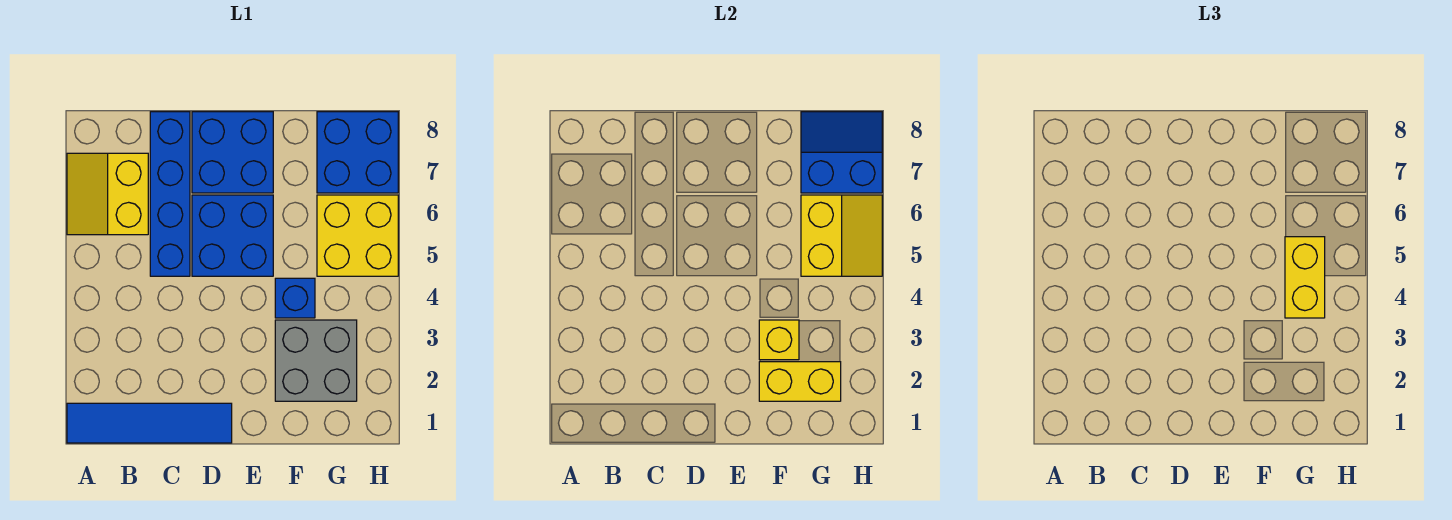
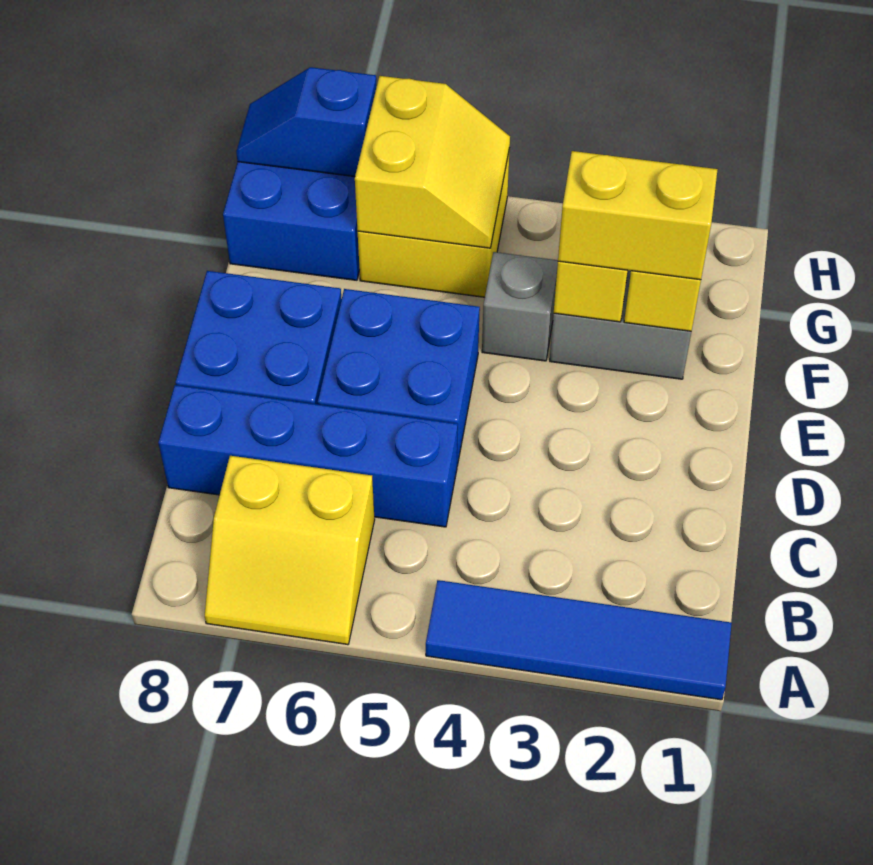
blue tile A1:D1 level 1 -> blue tile A1:A4 level 1
blue brick F4 level 1 -> grey brick F4 level 1
yellow brick G4:G5 level 3 -> yellow brick F2:F3 level 3
yellow slope G5:H6 level 2 top G -> yellow slope G5:H6 level 2 top 6
blue slope G7:H8 level 2 top 7 -> blue slope H7:H8 level 2 top 7

